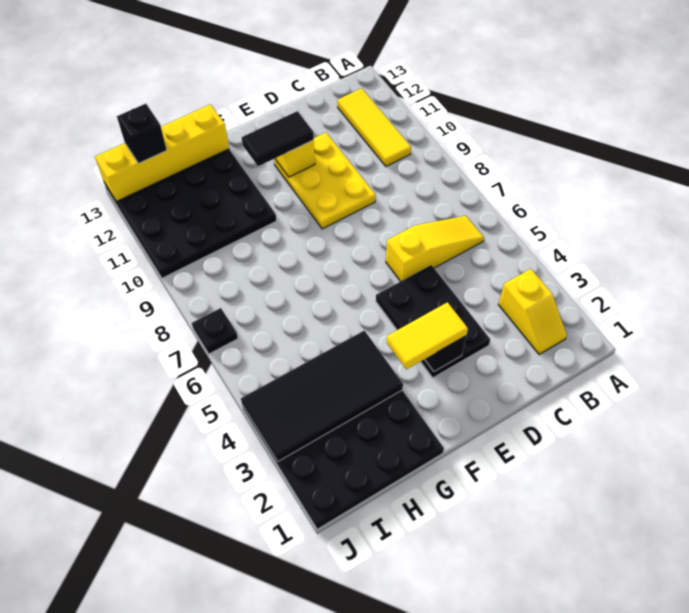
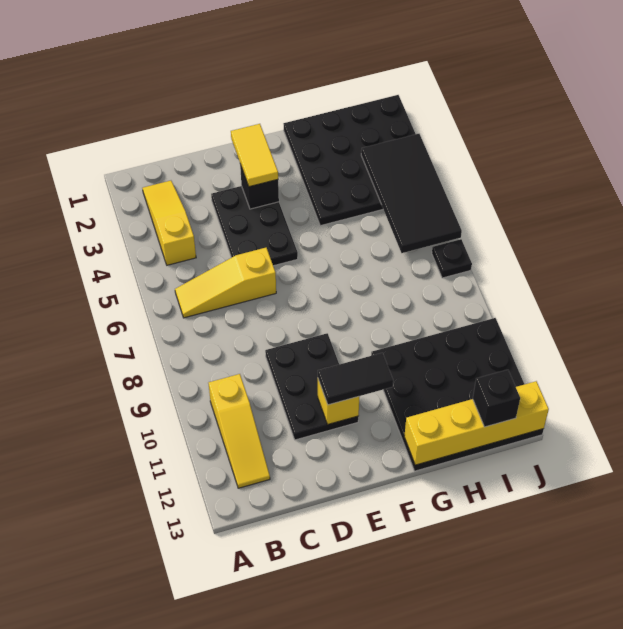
yellow slope B2:B3 level 1 top 3 -> yellow slope B2:B4 level 1 top 4
yellow tile B10:B12 level 1 -> yellow slope B10:B12 level 1 top 10
yellow plate D9:E11 level 1 -> black plate D9:E11 level 1
yellow tile E3:F3 level 3 -> yellow tile E2:E3 level 3
black tile G3:J4 level 2 -> black tile I3:J6 level 2

